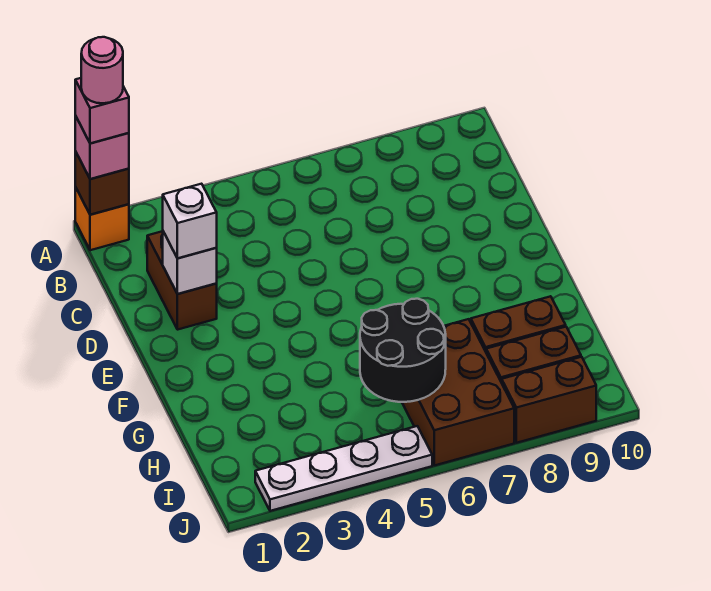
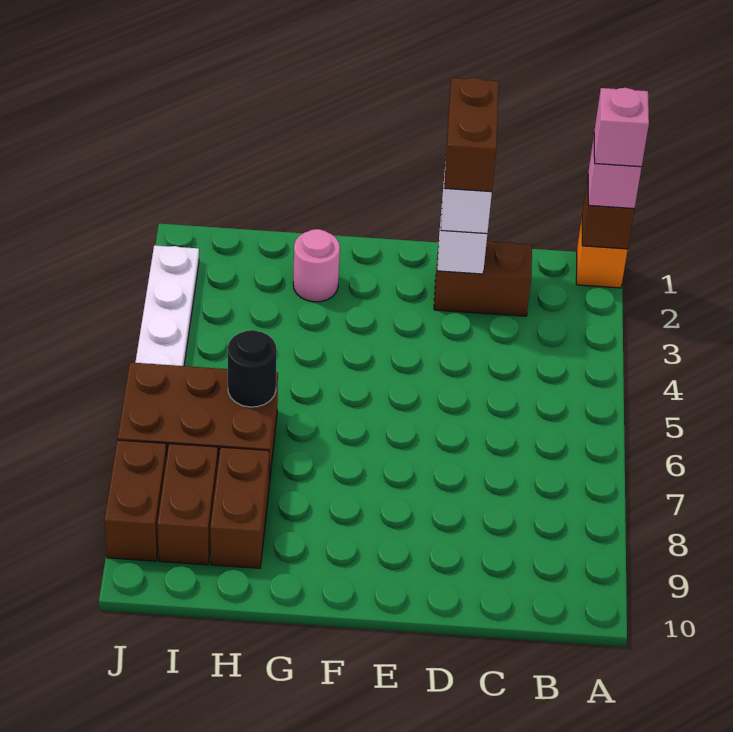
pink round brick A1 level 5 -> pink round brick G2 level 1
none -> brown brick D1:D2 level 4
black round brick H5:I6 level 2 -> black round brick H6 level 2

